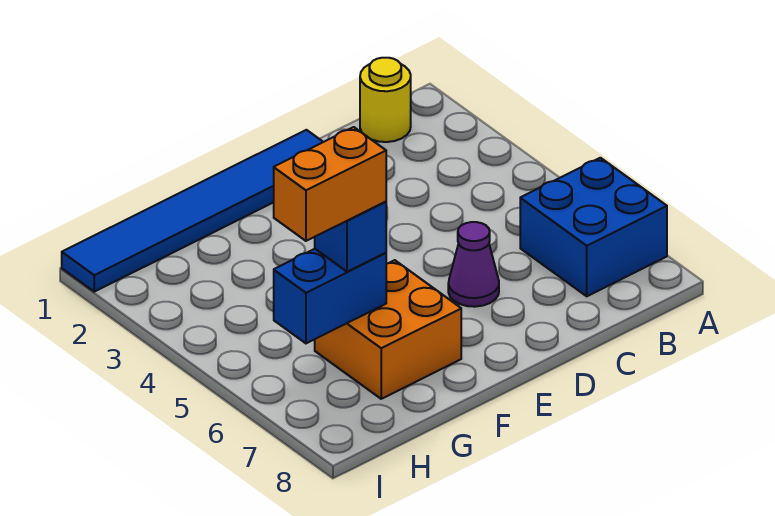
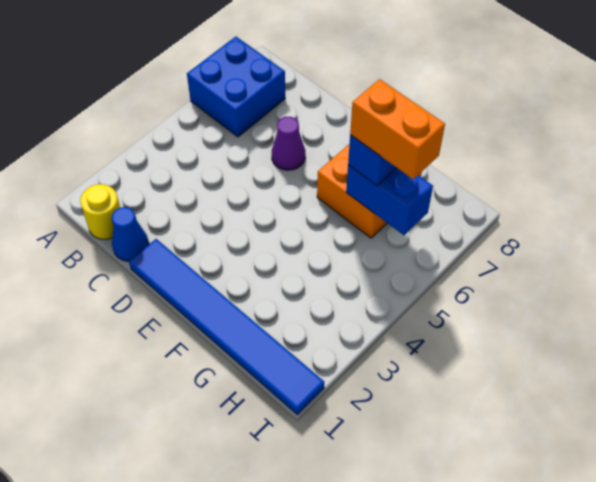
none -> blue cone C1 level 1

